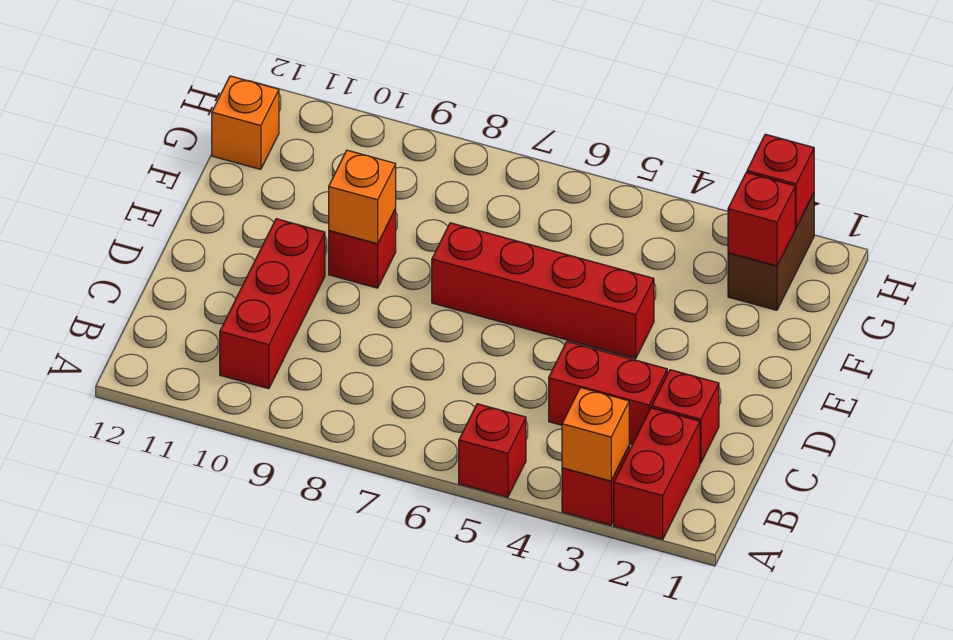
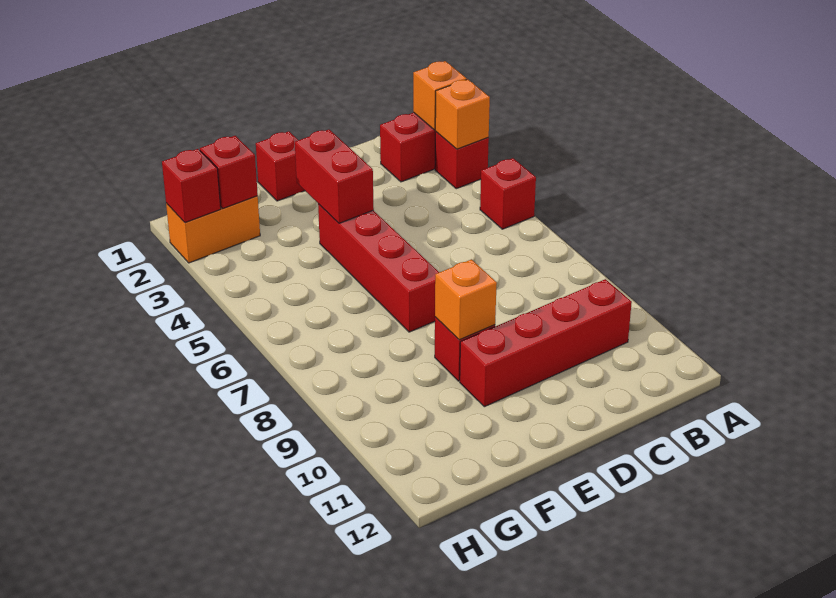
red brick B10:D10 level 1 -> red brick B10:E10 level 1
red brick C2 level 1 -> red brick E1 level 1
red brick C3:C4 level 1 -> red brick E3:E4 level 2
brown brick G2:H2 level 1 -> orange brick G2:H2 level 1
orange brick G12 level 1 -> orange brick A2 level 2

